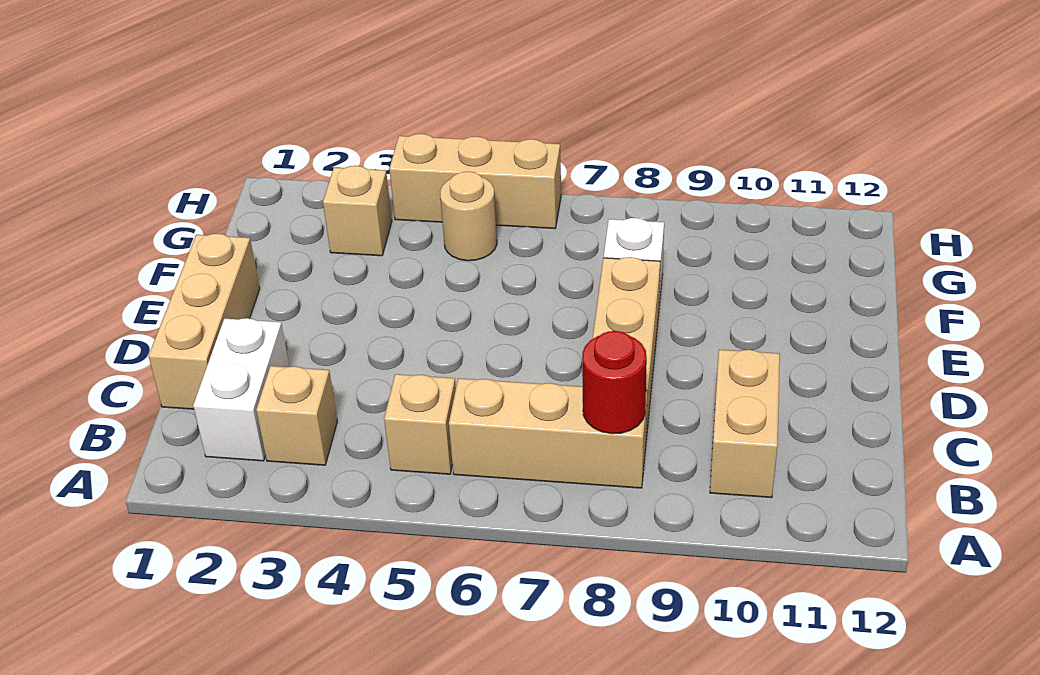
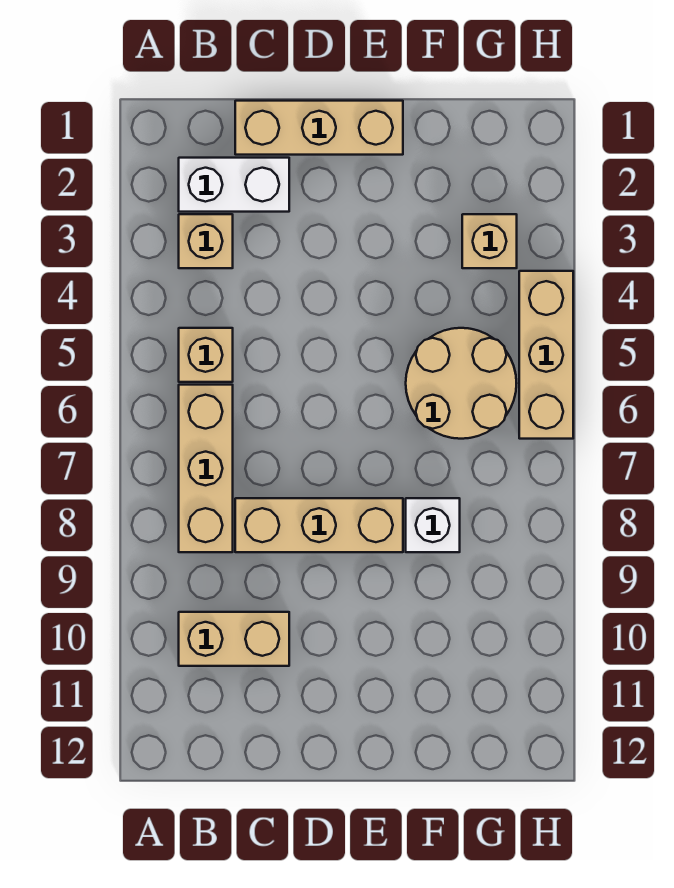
red round brick B8 level 2 -> none
tan round brick G5 level 1 -> tan round brick F5:G6 level 1

